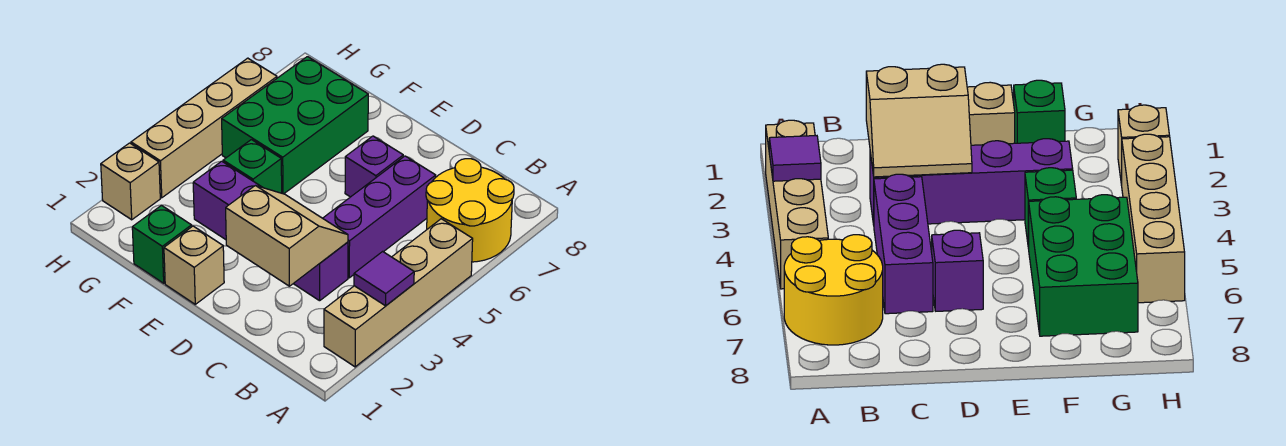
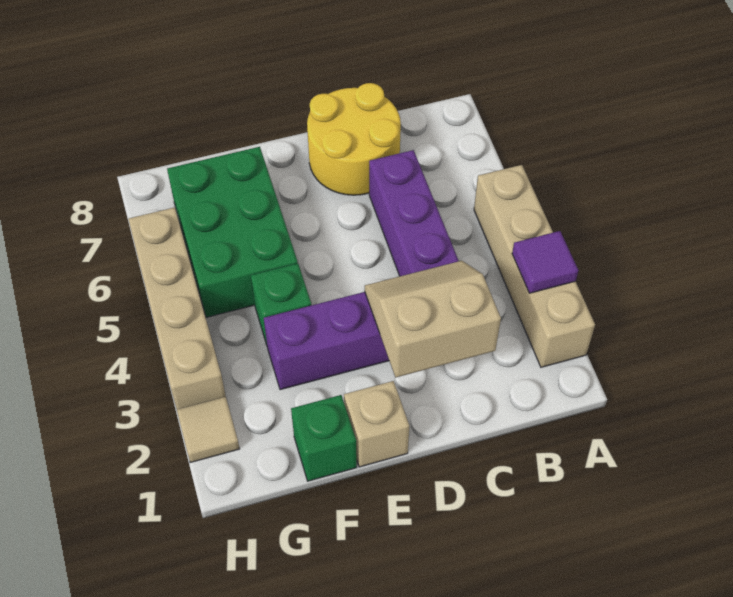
yellow round brick A6:B7 level 1 -> yellow round brick C7:D8 level 1
purple brick D6 level 1 -> none
tan brick H2 level 1 -> tan tile H2 level 1

